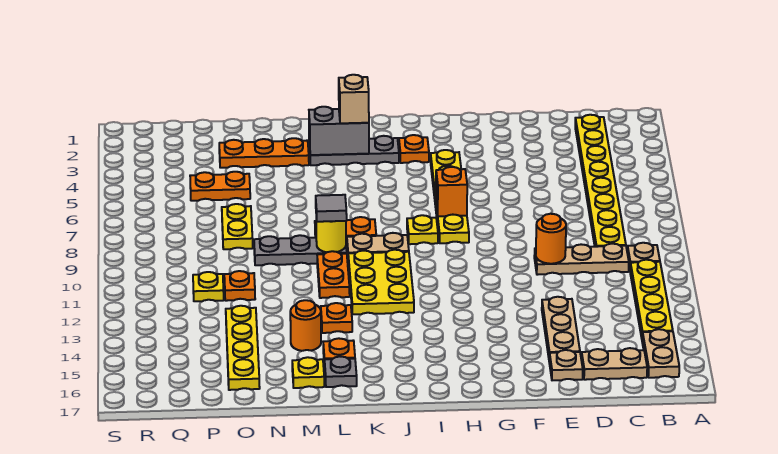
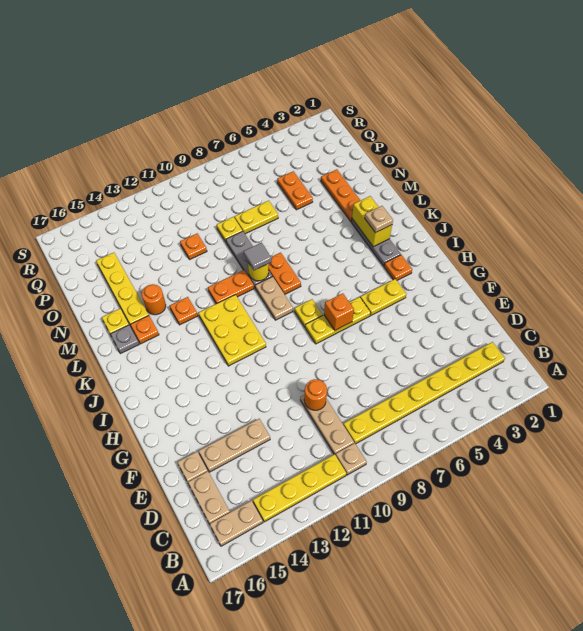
yellow plate J10:K12 level 1 -> yellow plate I11:K12 level 1
grey brick K3:L3 level 2 -> yellow brick K3:L3 level 2
tan brick K3 level 3 -> tan plate K3 level 3
yellow plate O13:O16 level 1 -> yellow plate M15:P15 level 1
yellow plate P11 level 1 -> yellow plate O9 level 1

